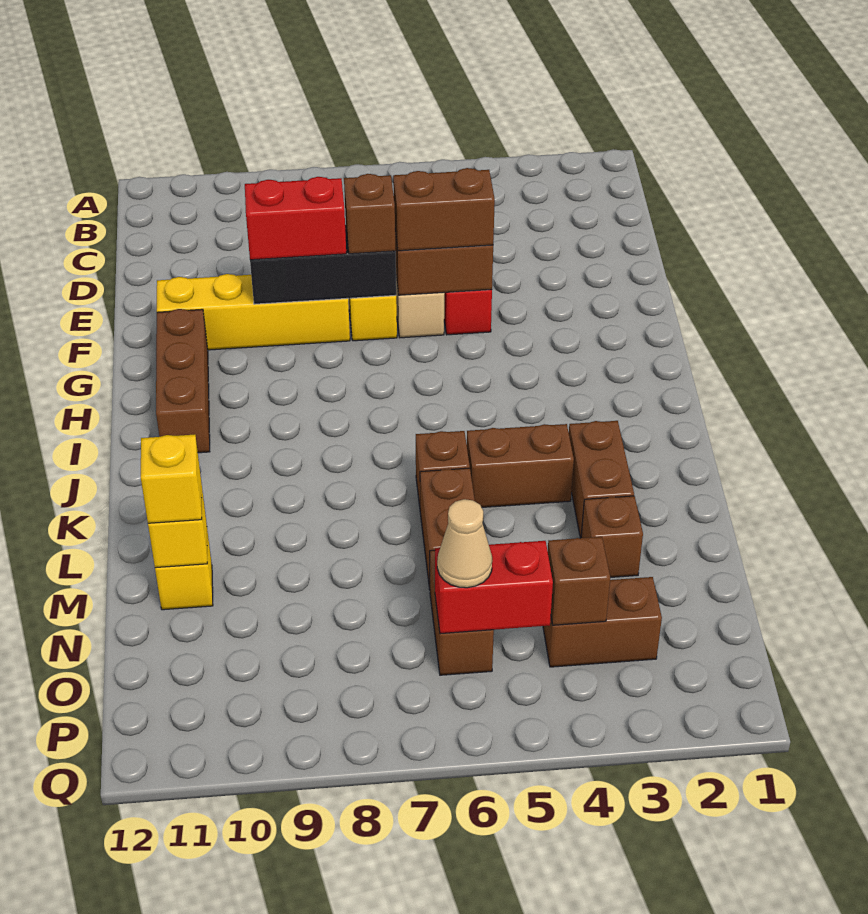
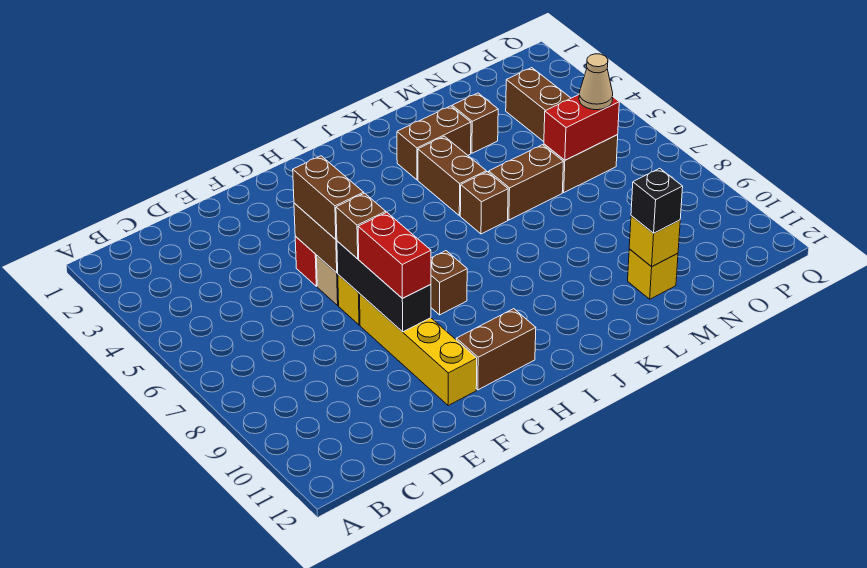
brown brick G11:I11 level 1 -> brown brick G11:H11 level 1
yellow brick M11 level 3 -> black brick M11 level 3
brown brick O4 level 2 -> brown brick H8 level 1
red brick O5:O6 level 2 -> red brick N6:O6 level 2

